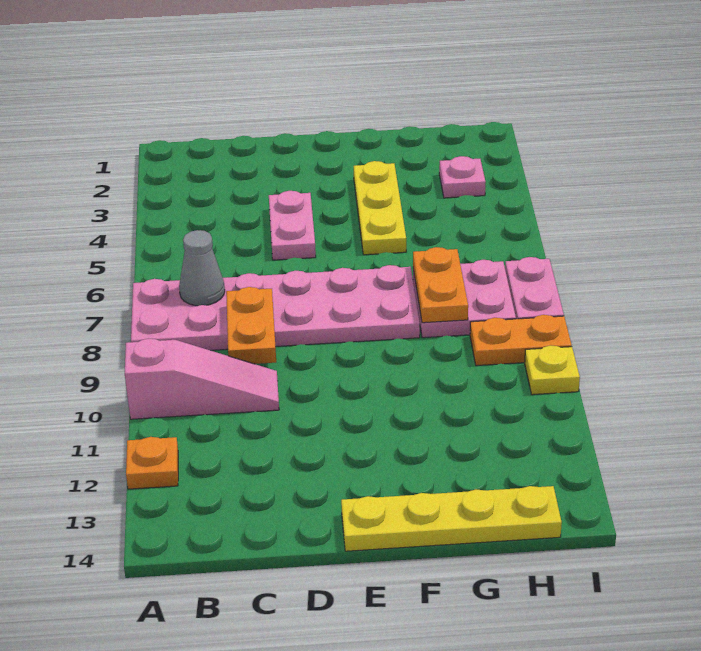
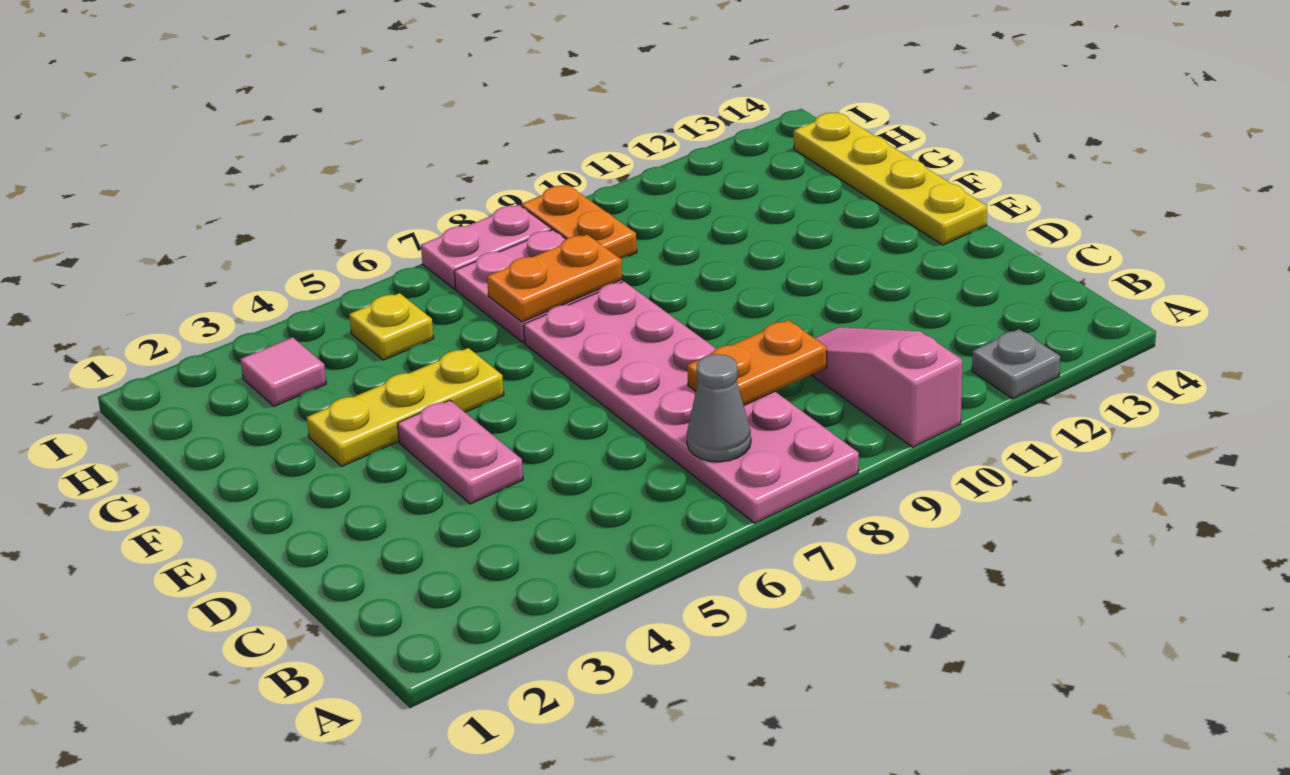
orange plate A12 level 1 -> grey plate A12 level 1
pink plate D4:D5 level 1 -> pink plate D4:E4 level 1
pink plate H3 level 1 -> pink tile H3 level 1
yellow plate I10 level 1 -> yellow plate H5 level 1

